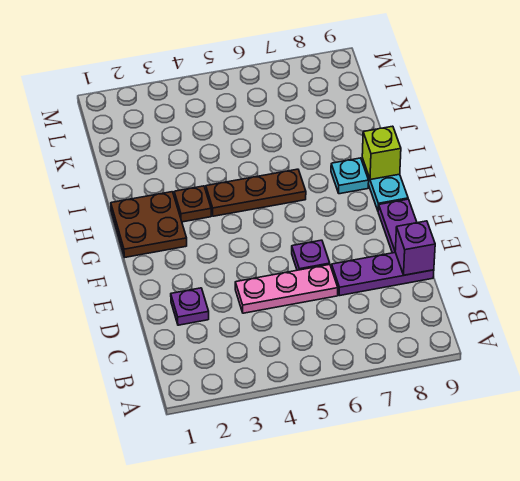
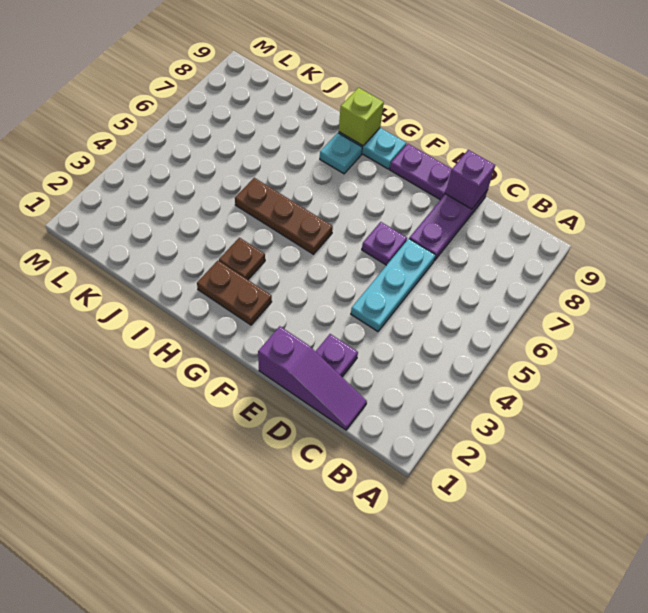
none -> purple slope C1:E1 level 1 top E
pink plate D4:D6 level 1 -> cyan plate D4:D6 level 1
brown plate G1:H2 level 1 -> brown plate G2:H2 level 1
brown plate H4:H6 level 1 -> brown plate G5:I5 level 1

